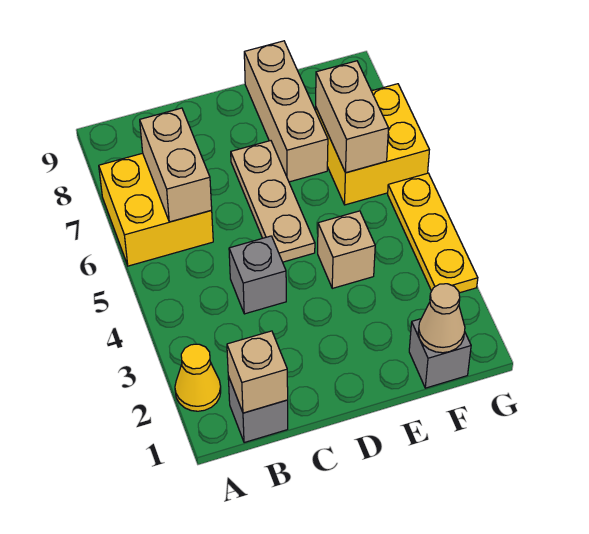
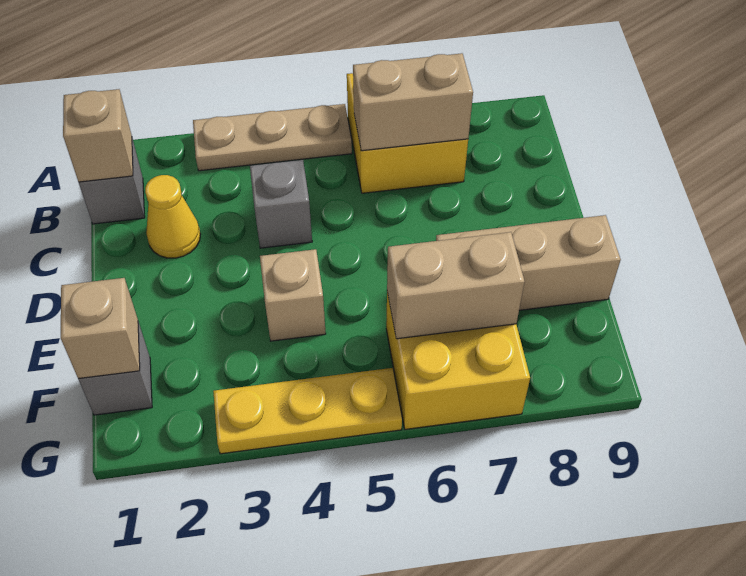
yellow cone A2 level 1 -> yellow cone C2 level 1
tan plate D5:D7 level 1 -> tan plate A3:A5 level 1
tan cone F1 level 2 -> tan brick F1 level 2

